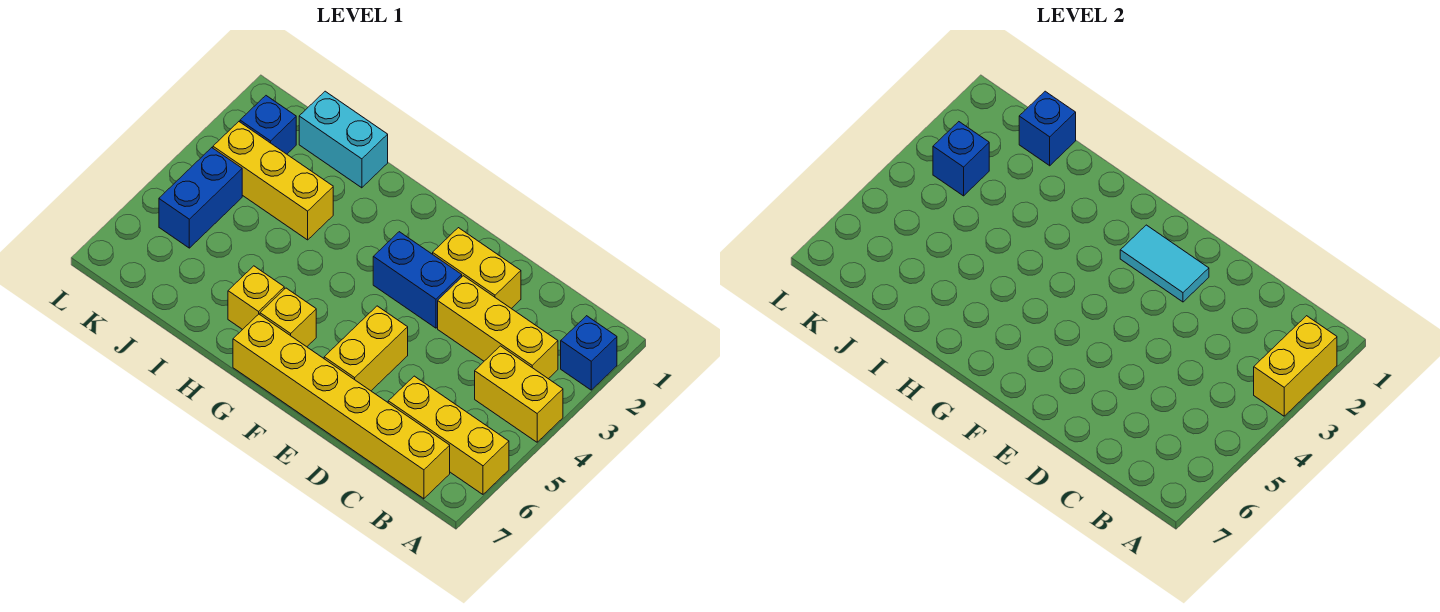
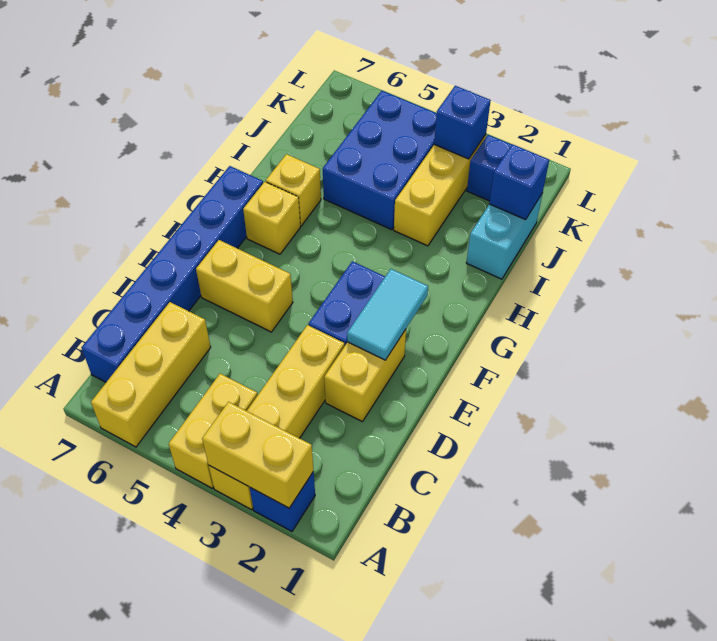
yellow brick B3:D3 level 1 -> yellow brick A3:D3 level 1
yellow brick B7:G7 level 1 -> blue brick B7:G7 level 1
blue brick K4:K5 level 1 -> blue brick I4:K5 level 1

